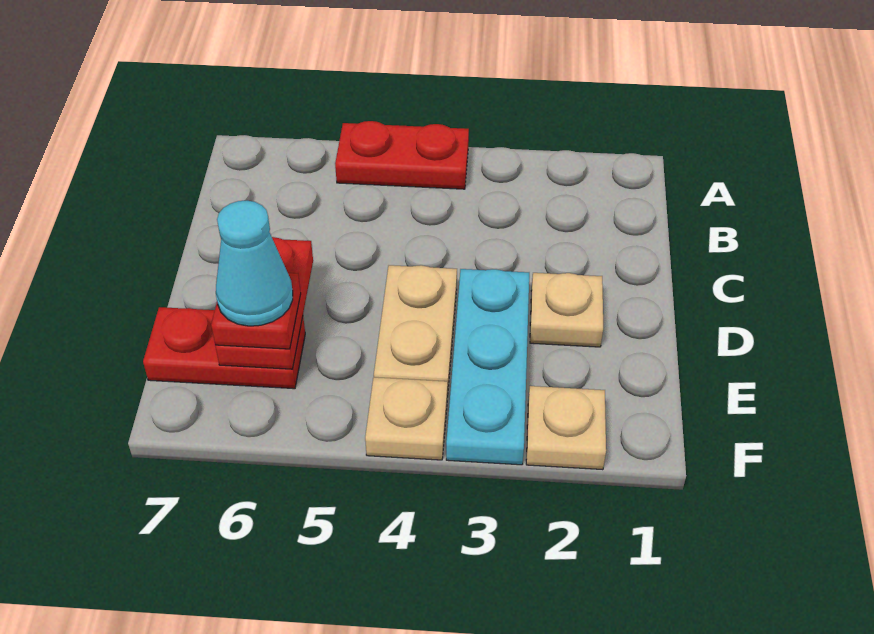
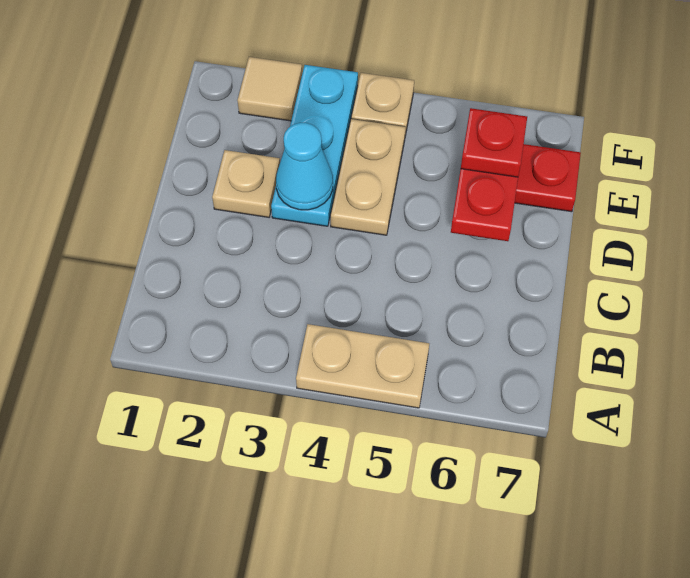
red plate A4:A5 level 1 -> tan plate A4:A5 level 1
cyan cone E6 level 4 -> cyan cone D3 level 2
tan plate F2 level 1 -> tan tile F2 level 1

